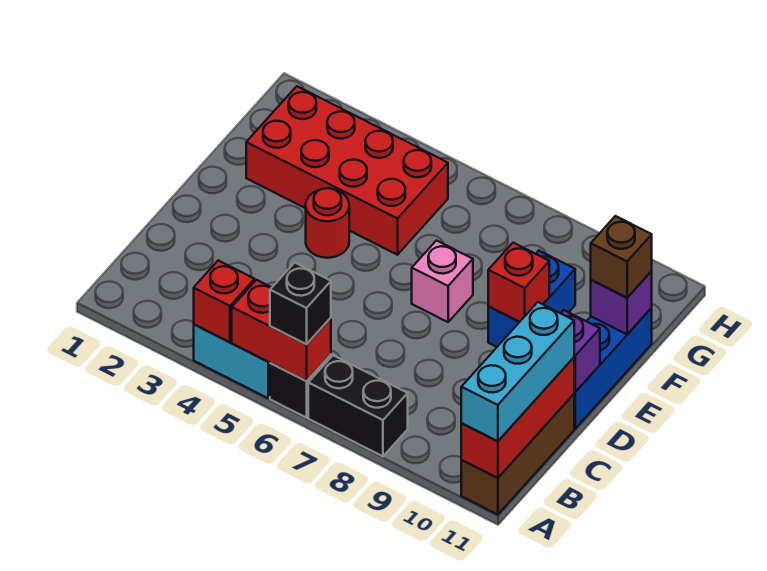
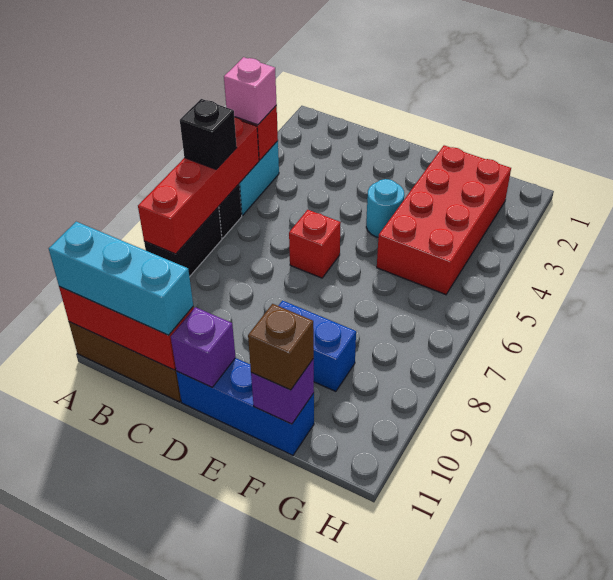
red brick A5:A6 level 2 -> red brick A5:A8 level 2
red round brick E4 level 1 -> cyan round brick E4 level 1
pink brick E7 level 1 -> pink brick A4 level 3
red brick E9 level 2 -> red brick D6 level 1

